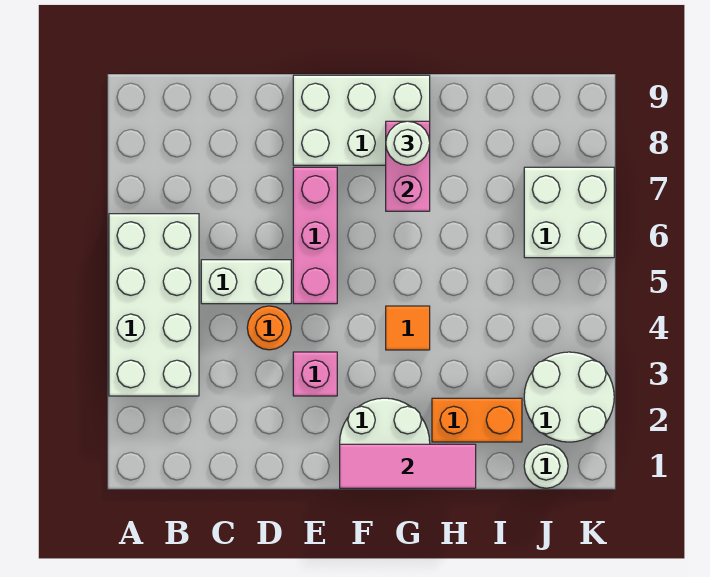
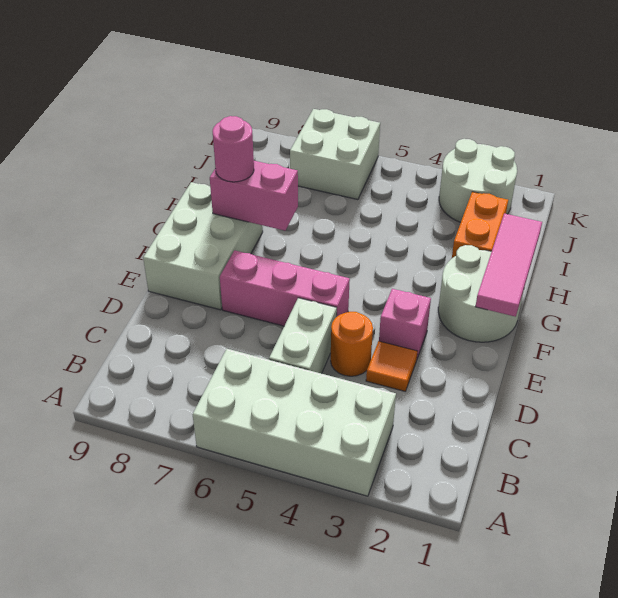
orange tile G4 level 1 -> orange tile D3 level 1
white round brick G8 level 3 -> pink round brick G8 level 3
white round brick J1 level 1 -> none

